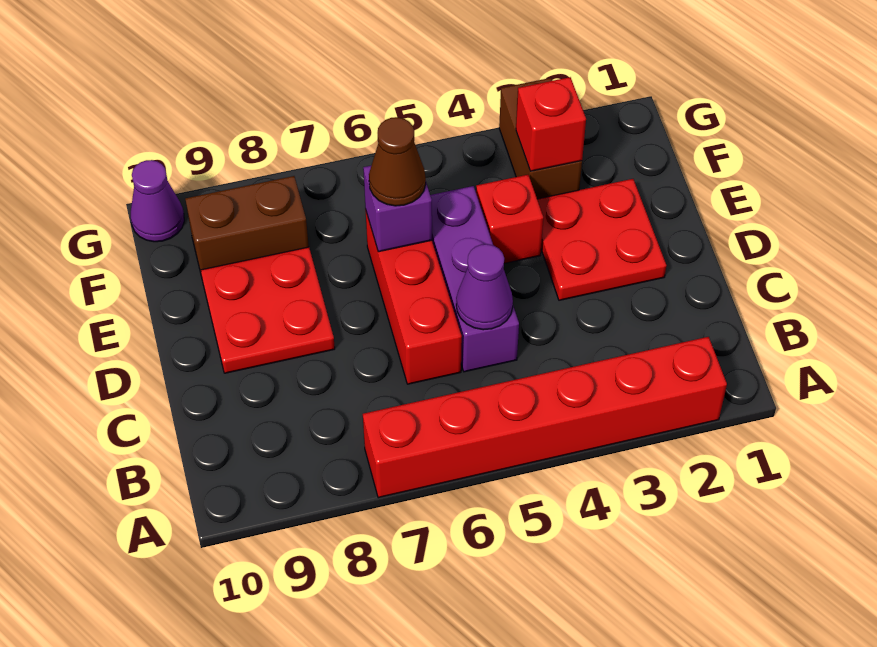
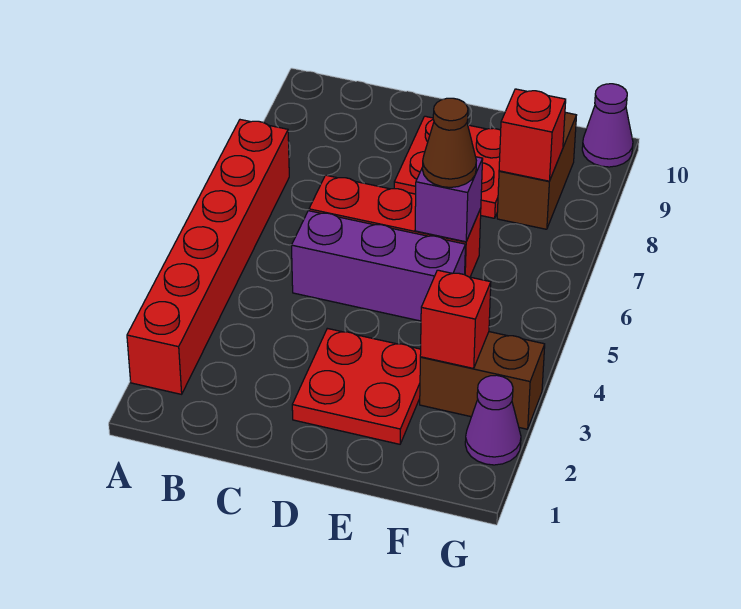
purple cone C5 level 2 -> purple cone G2 level 1
red brick E4 level 1 -> red brick F8 level 2

